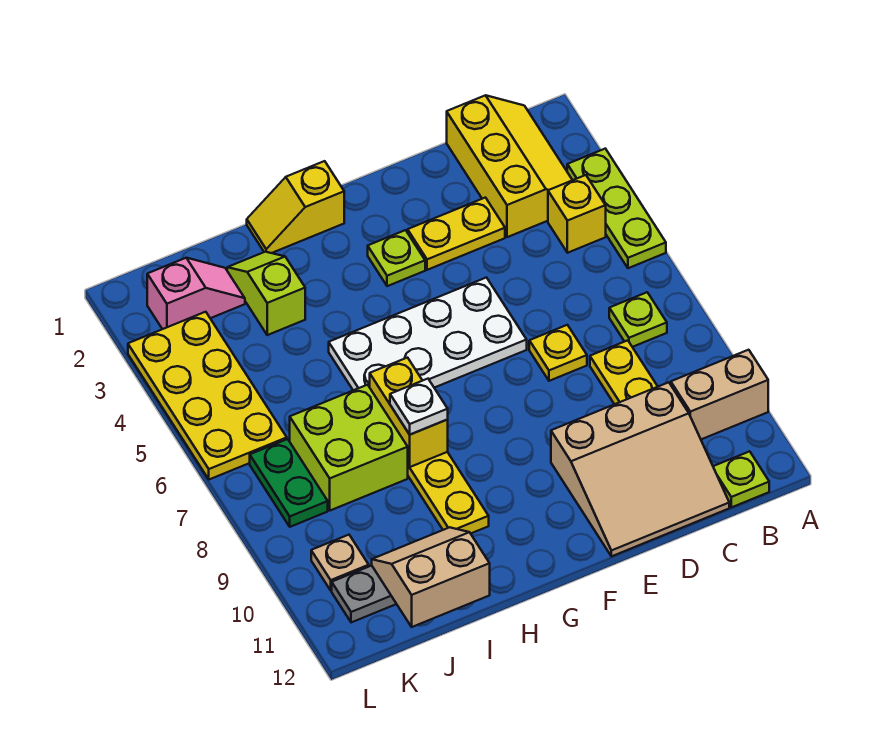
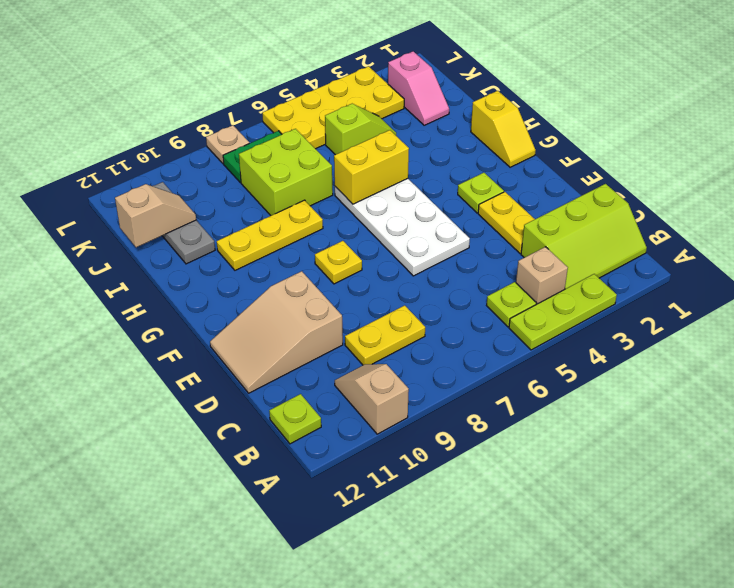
tan brick A10:B10 level 1 -> tan slope A10:B10 level 1 top A
yellow slope B1:C3 level 1 top C -> lime slope B1:C3 level 1 top C
yellow brick B4 level 1 -> tan brick B4 level 1
lime plate B7 level 1 -> lime plate B5 level 1
tan slope C10:E12 level 1 top 10 -> tan slope D10:E12 level 1 top 10
yellow plate D7 level 1 -> yellow plate F8 level 1
yellow slope G1:H1 level 1 top G -> yellow slope G1:H1 level 1 top H
yellow brick H7:H8 level 2 -> yellow brick H5:H6 level 2
white plate H8 level 3 -> none
lime slope I2:I3 level 1 top 3 -> lime slope J4:J5 level 1 top 5
tan slope I11:J12 level 2 top 12 -> tan slope J11:J12 level 2 top 12
tan plate K10 level 1 -> tan plate L8 level 1

